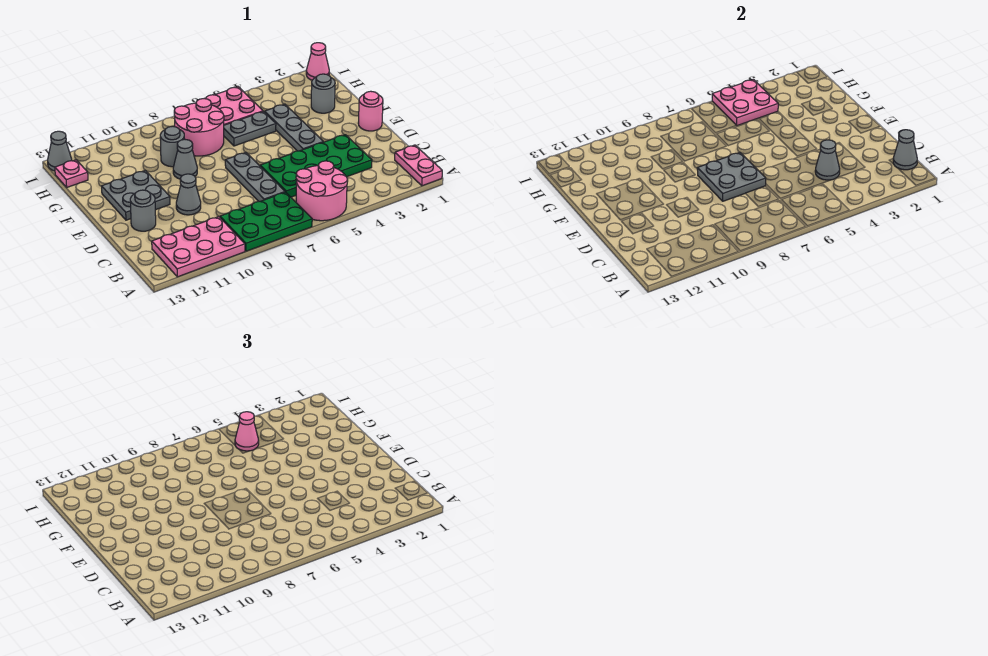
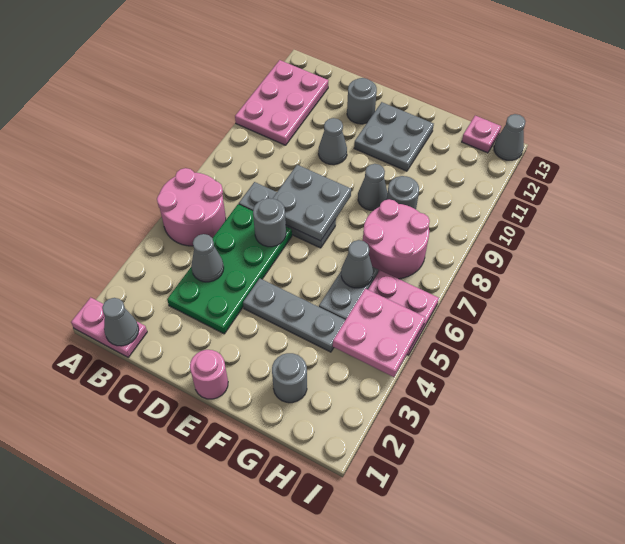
green plate A7:B9 level 1 -> none
none -> grey round brick D6 level 2
none -> grey cone G6 level 2
pink cone H5 level 3 -> none
pink cone I1 level 1 -> none

